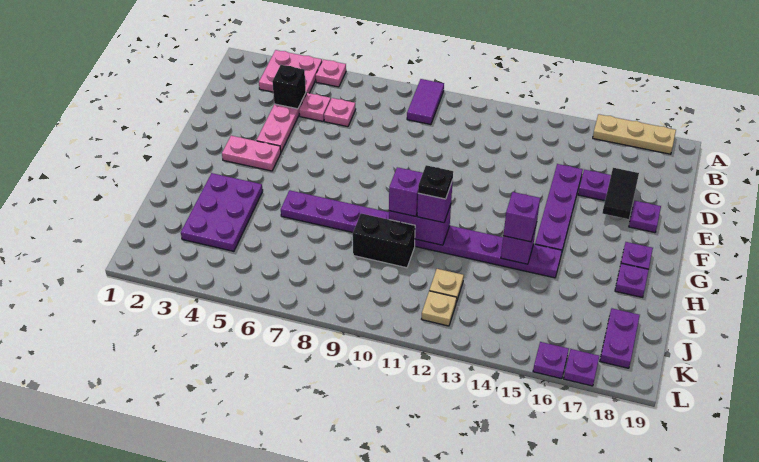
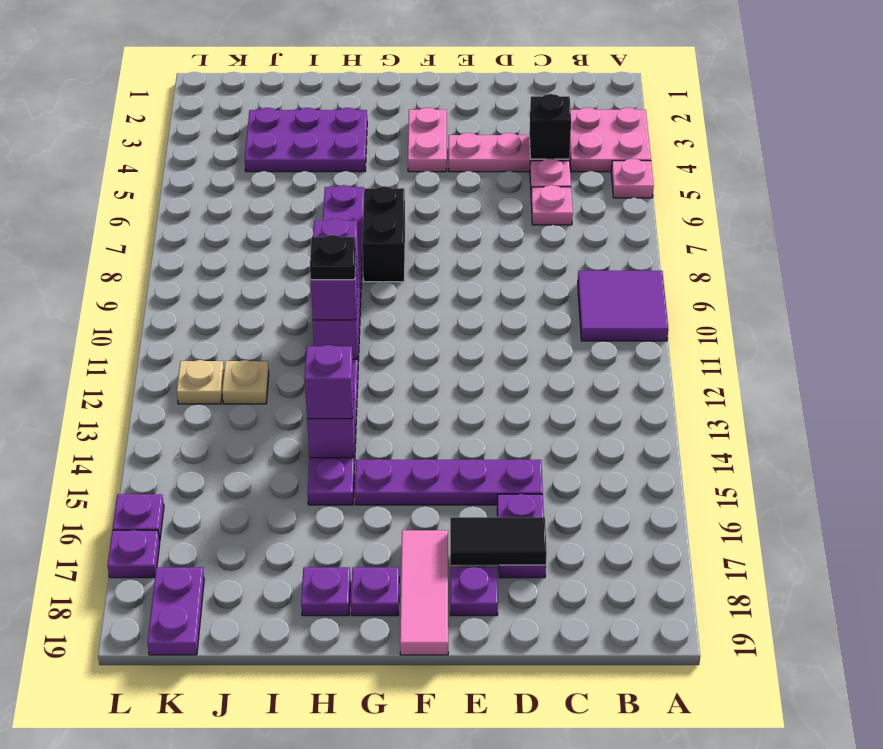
purple tile A9:B9 level 1 -> purple tile A9:B10 level 1
tan plate A16:A18 level 1 -> none
none -> pink tile F17:F19 level 1
black brick I9:I10 level 1 -> black brick G7:G8 level 1
purple plate J18:K18 level 1 -> purple plate K18:K19 level 1

